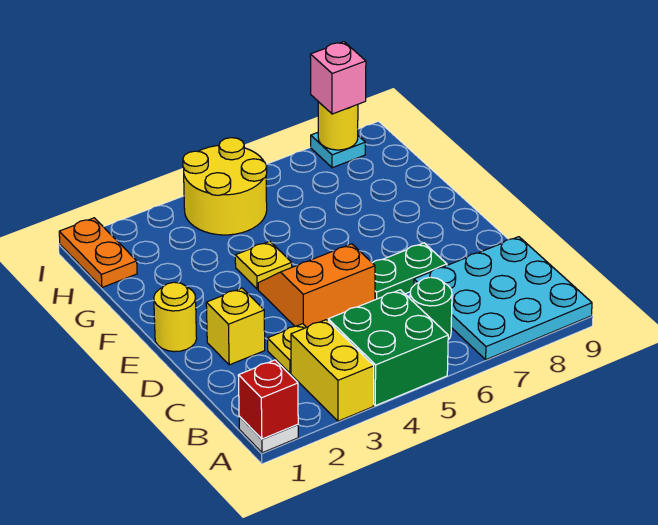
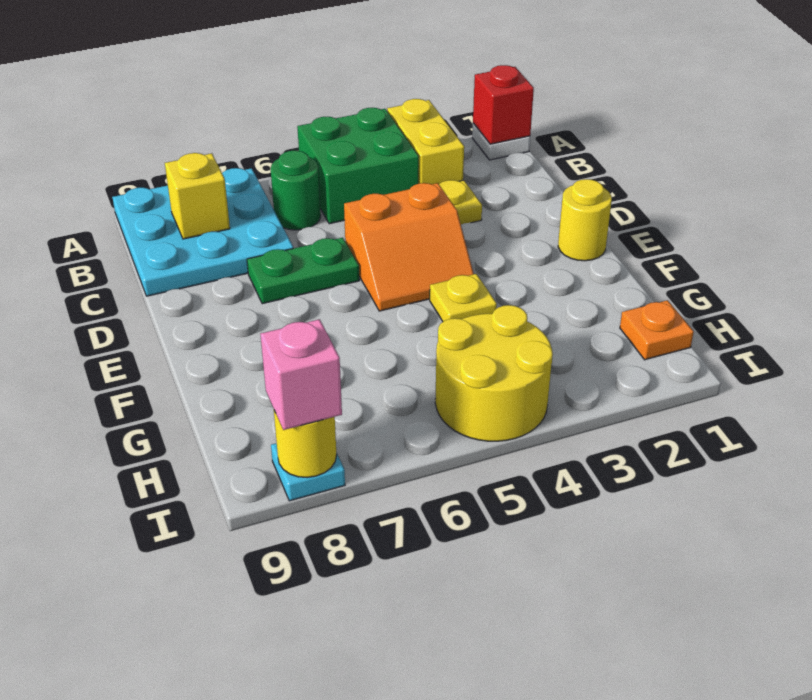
yellow brick D2 level 1 -> yellow brick B8 level 2
orange plate H1:I1 level 1 -> orange plate H1 level 1

